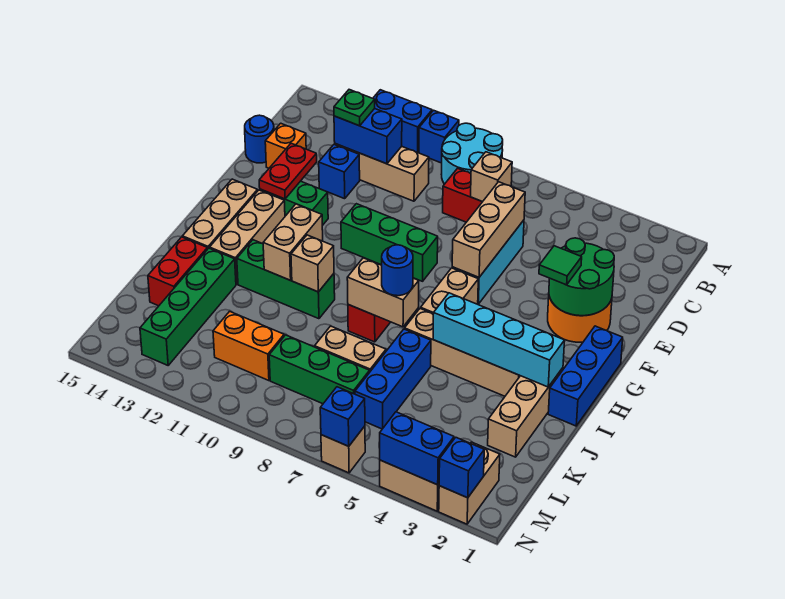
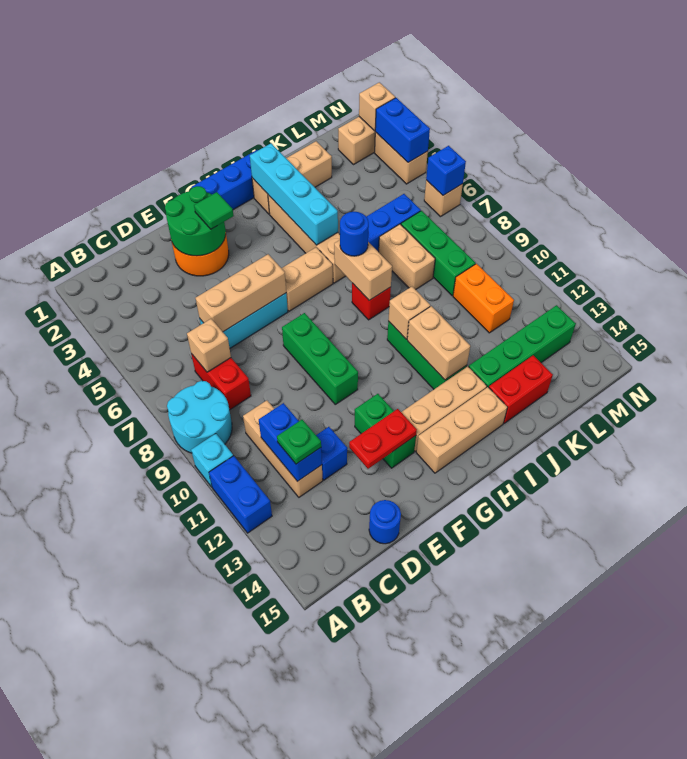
blue brick A10 level 1 -> cyan brick A10 level 1
orange brick D14 level 1 -> none
tan brick H11:I11 level 2 -> tan brick I11:I12 level 2
blue brick N2 level 2 -> tan brick N2 level 2

